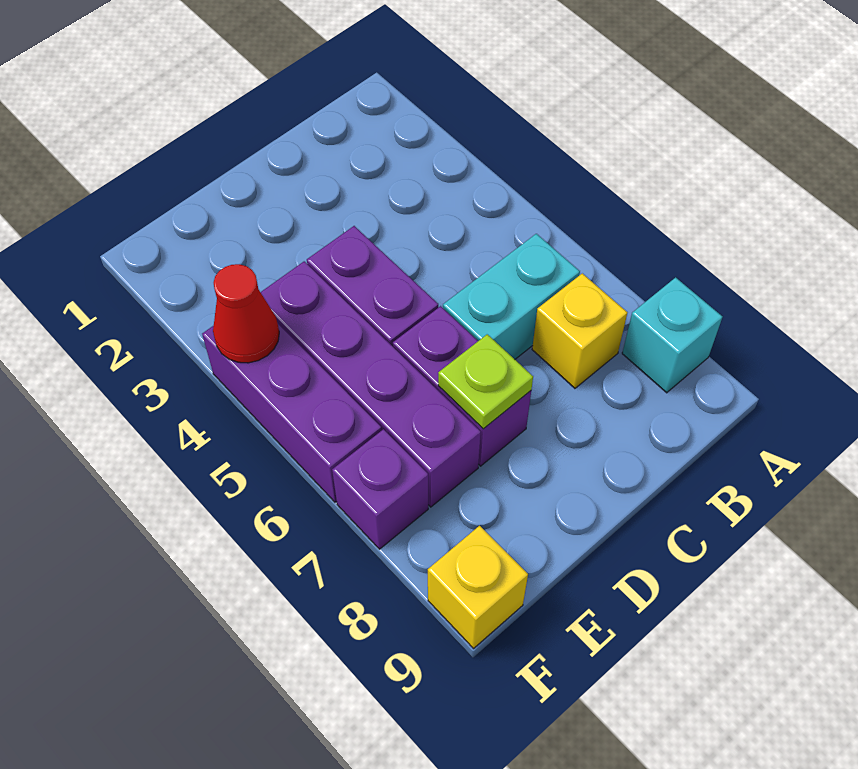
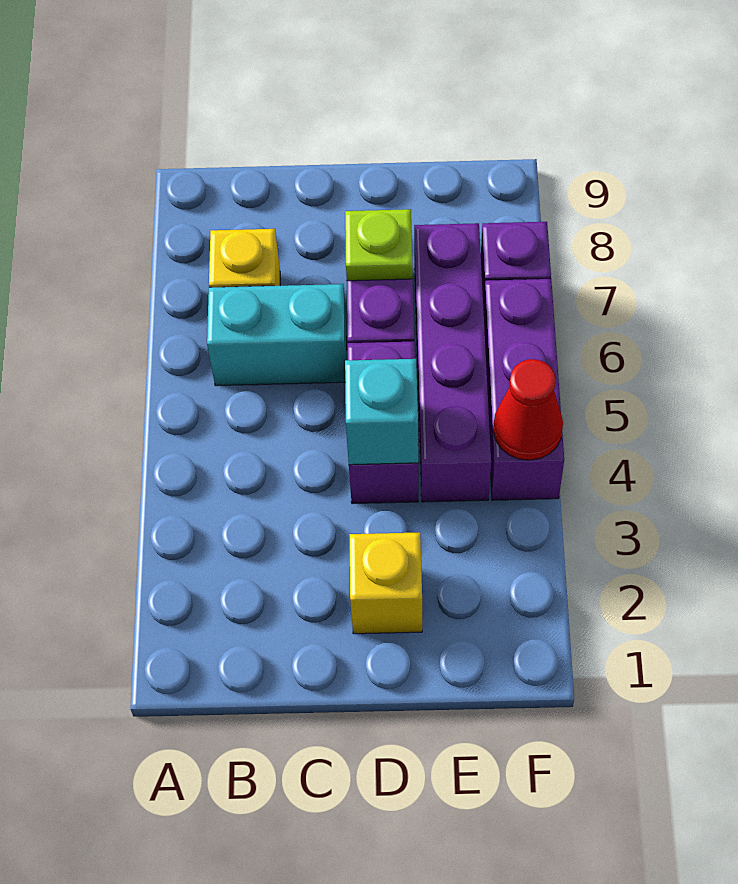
cyan brick A8 level 1 -> cyan brick D4 level 2
yellow brick F9 level 1 -> yellow brick D2 level 1

